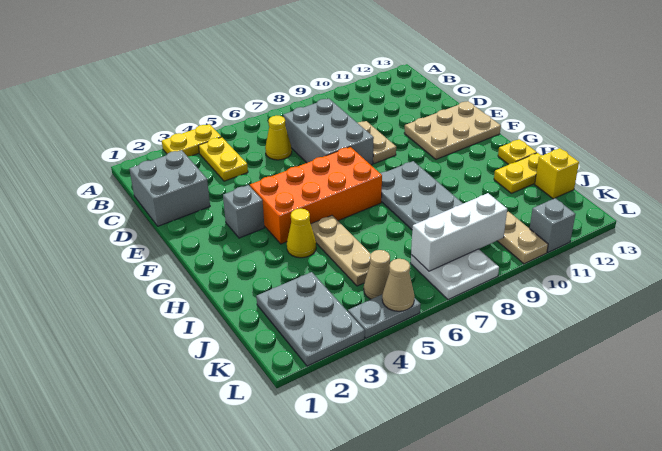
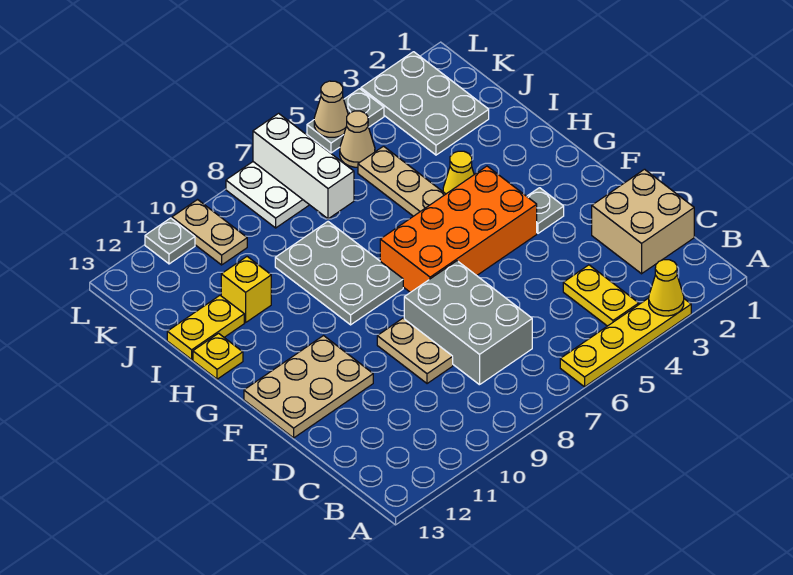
yellow plate A3:A4 level 1 -> yellow plate A3:A6 level 1
grey brick C1:D2 level 1 -> tan brick C1:D2 level 1
yellow cone C6 level 1 -> yellow cone A3 level 2
grey brick F3 level 1 -> grey plate F3 level 1
yellow brick J13 level 1 -> yellow brick I11 level 1
white brick K7:K9 level 2 -> white brick J7:L7 level 2
grey brick L11 level 1 -> grey plate L11 level 1

